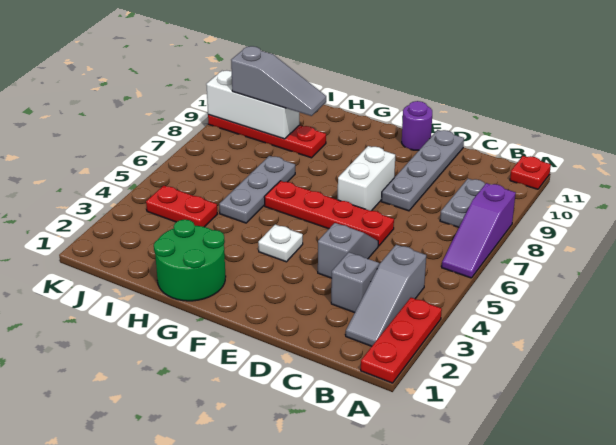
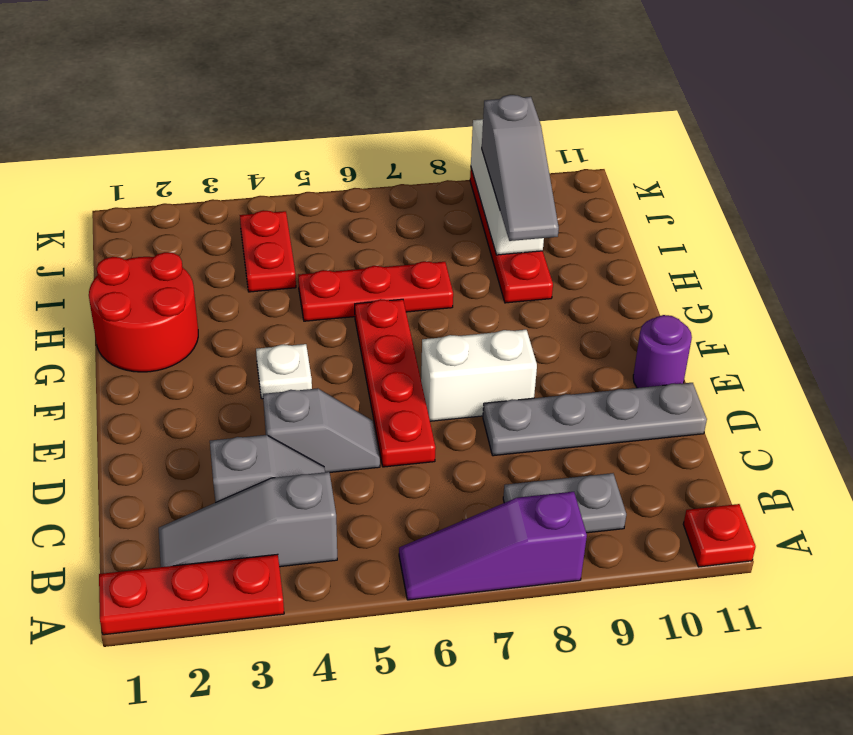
green round brick G1:H2 level 1 -> red round brick G1:H2 level 1
grey plate H5:H7 level 1 -> red plate H5:H7 level 1

